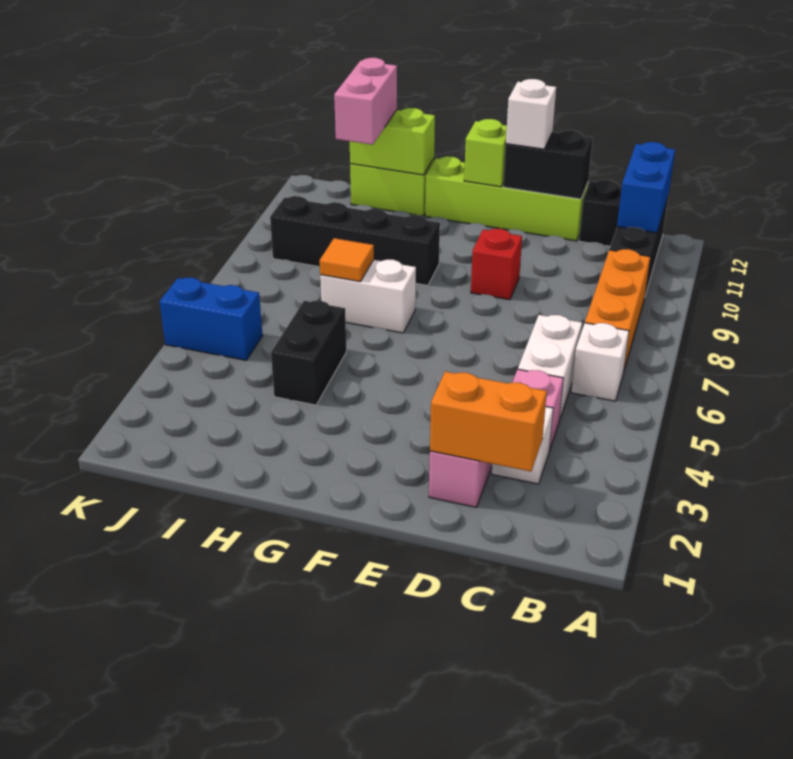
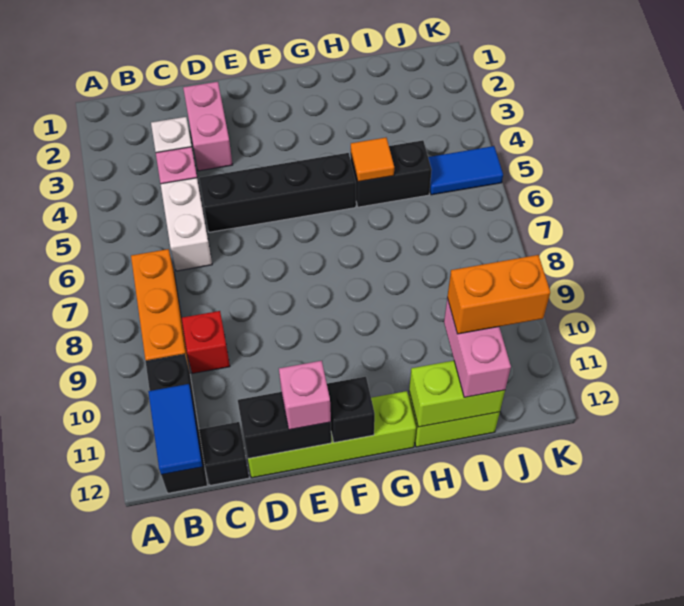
white brick B6 level 1 -> none
blue brick B11:B12 level 2 -> blue tile B11:B12 level 2
orange brick C2:D2 level 2 -> orange brick I11:J11 level 4
red brick E9 level 1 -> red brick C9 level 1
white brick E12 level 3 -> pink brick E12 level 3
lime brick F12 level 2 -> black brick F12 level 2
white brick G7:H7 level 1 -> none
black brick G9:J9 level 1 -> black brick D5:G5 level 1
black brick H4:H5 level 1 -> black brick H5:I5 level 1
orange tile H7 level 2 -> orange tile H5 level 2
blue brick J5:K5 level 1 -> blue tile J5:K5 level 1

